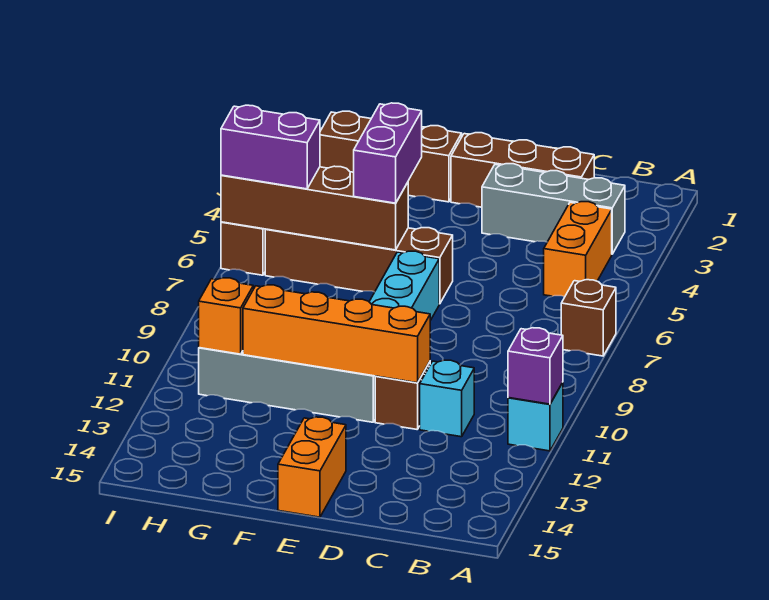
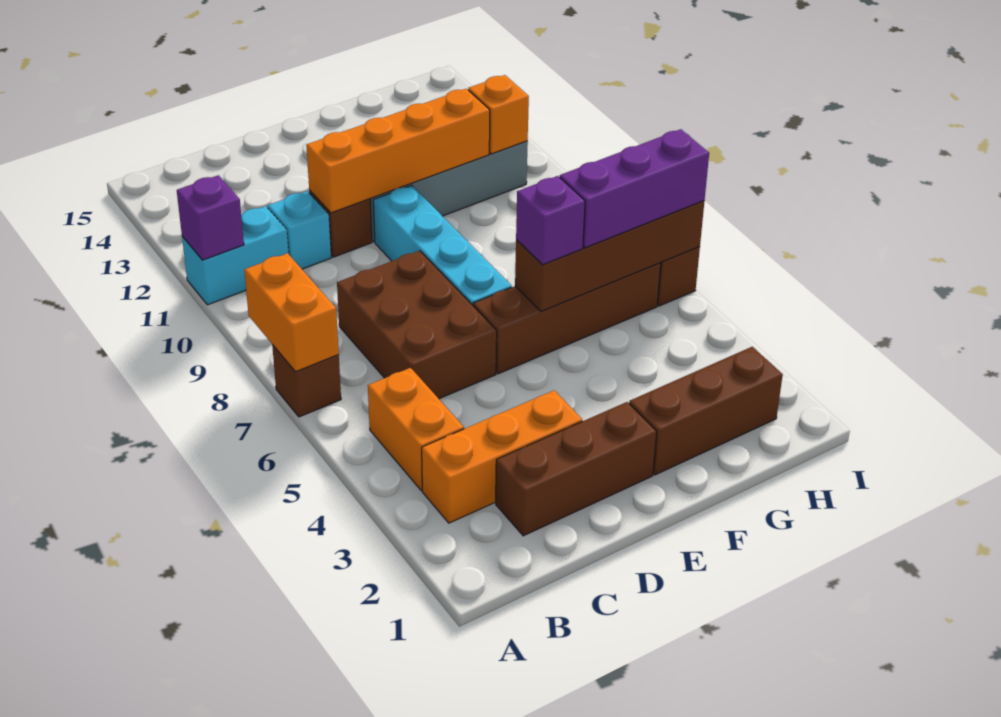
cyan brick A11 level 1 -> cyan brick A11:B11 level 1
grey brick B3:D3 level 1 -> orange brick B3:D3 level 1
none -> brown brick C6:D8 level 1
orange brick E14:E15 level 1 -> orange brick A7:A8 level 2
purple brick F5:F6 level 3 -> purple brick F6 level 3
purple brick H6:I6 level 3 -> purple brick G6:I6 level 3

